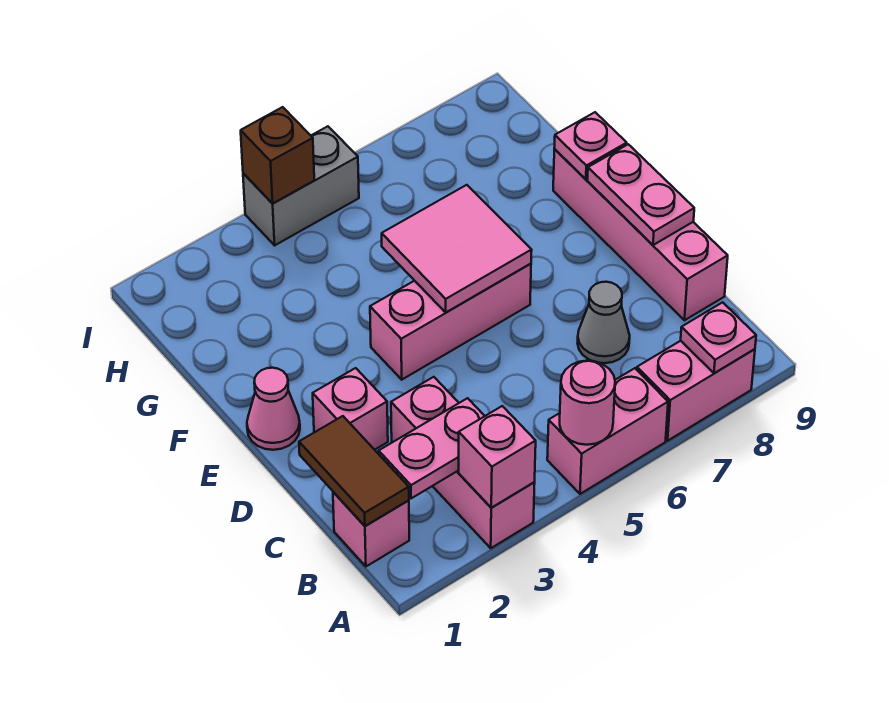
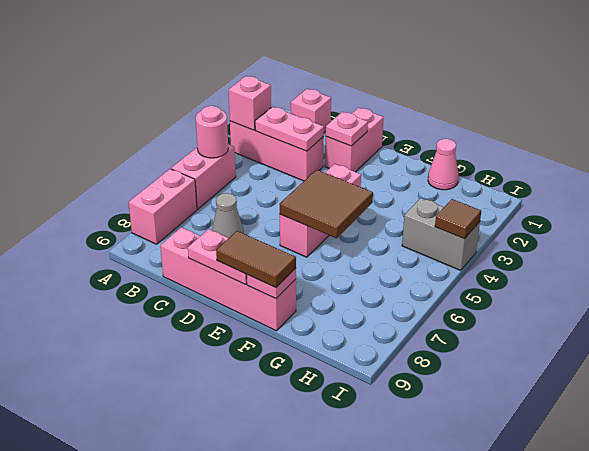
pink plate A8 level 2 -> pink plate D2 level 2
brown tile B1:C1 level 2 -> brown tile E9:F9 level 3
pink plate B2:B3 level 2 -> pink plate B3:C3 level 2
pink brick D2 level 1 -> pink brick D1:D2 level 1
pink cone E1 level 1 -> pink cone G1 level 1
pink tile E5:F6 level 2 -> brown tile E5:F6 level 2
grey brick I4:I5 level 1 -> grey brick H4:I4 level 1
brown brick I4 level 2 -> brown tile I4 level 2

